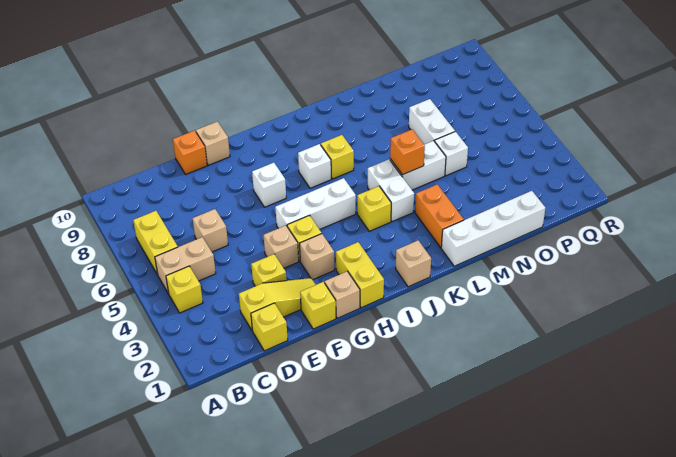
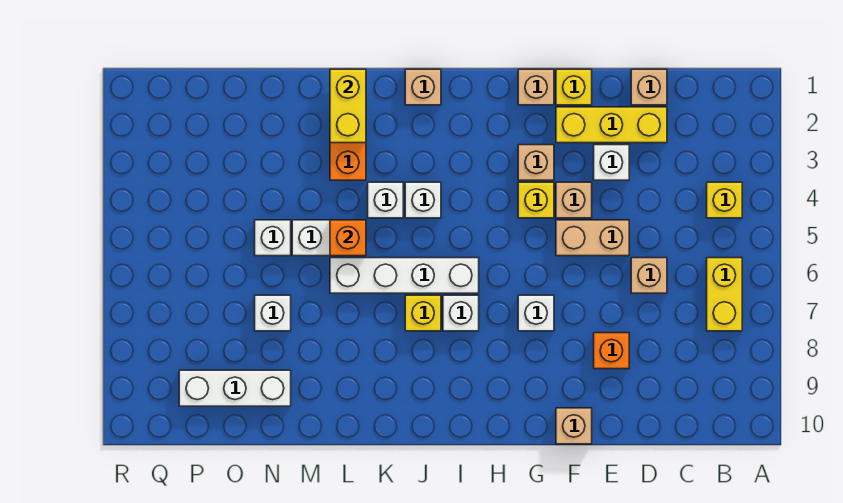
tan brick B5:C5 level 1 -> tan brick E5:F5 level 1
yellow brick D1 level 1 -> tan brick D1 level 1
yellow slope D2:F2 level 1 top D -> yellow brick D2:F2 level 1
yellow brick E3 level 1 -> white brick E3 level 1
orange brick E10 level 1 -> orange brick E8 level 1
white brick G5:I5 level 1 -> white brick N9:P9 level 1
yellow brick H1:H2 level 1 -> yellow brick L1:L2 level 2
yellow brick J4 level 1 -> white brick J4 level 1
white brick K4:K5 level 1 -> white brick K4 level 1
white brick L1:O1 level 1 -> white brick I6:L6 level 1
white brick N6:N7 level 1 -> white brick N7 level 1

